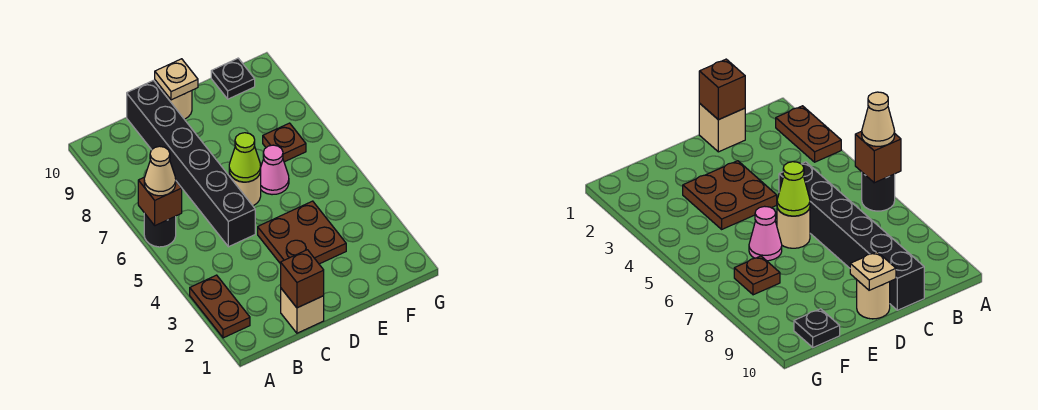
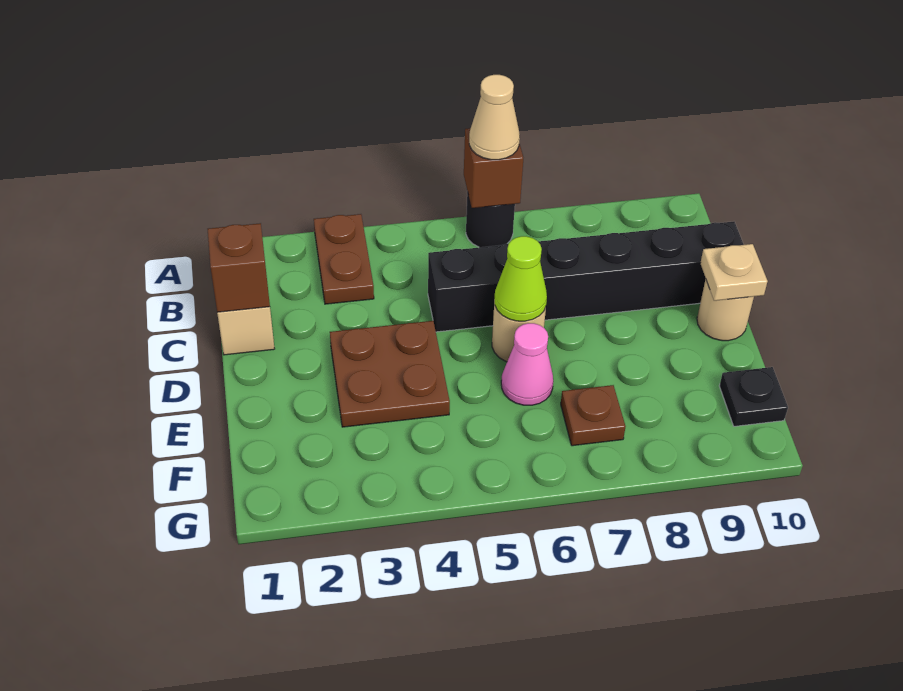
brown plate A2:A3 level 1 -> brown plate A3:B3 level 1

